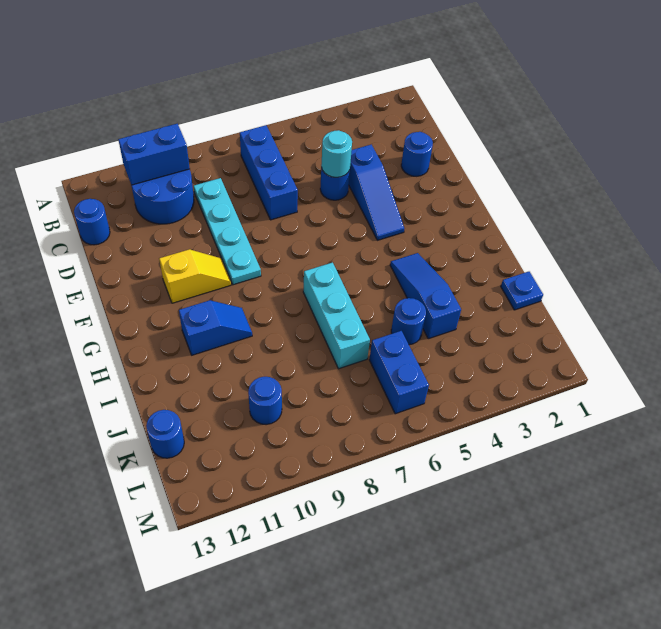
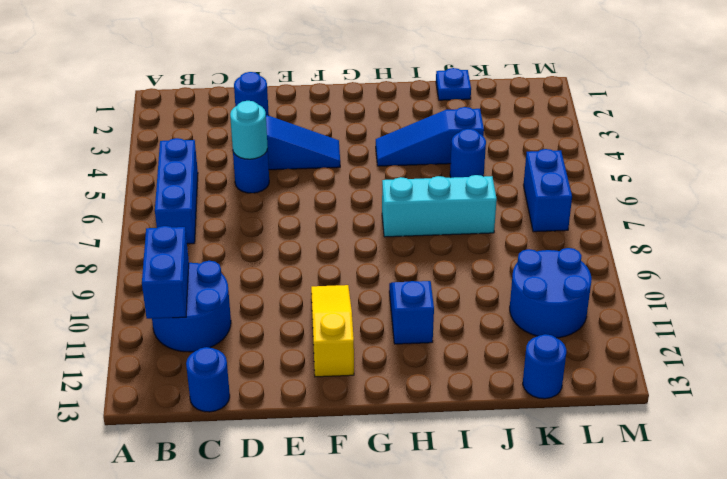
blue brick B7:D7 level 1 -> blue brick B5:B7 level 1
cyan plate C9:F9 level 1 -> none
yellow slope F10:F11 level 1 top 11 -> yellow slope F10:F12 level 1 top 12
blue brick K6:L6 level 1 -> blue brick L6:L7 level 1
blue round brick K10 level 1 -> blue round brick K10:L11 level 1

